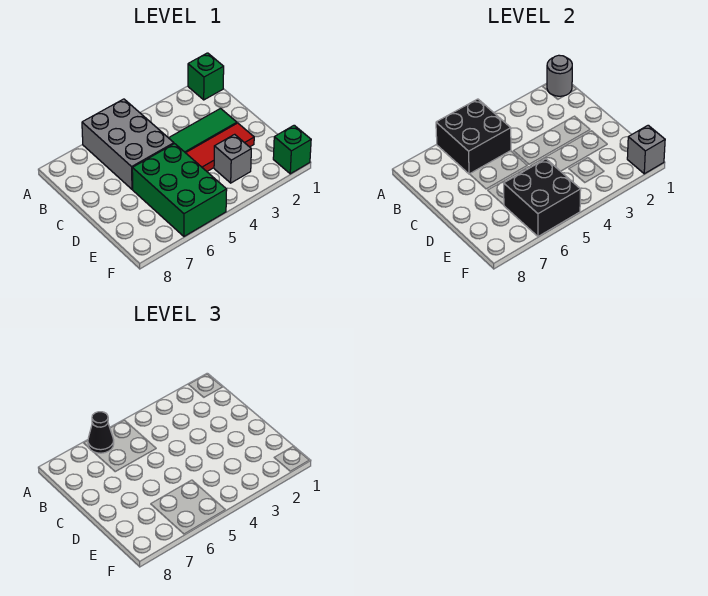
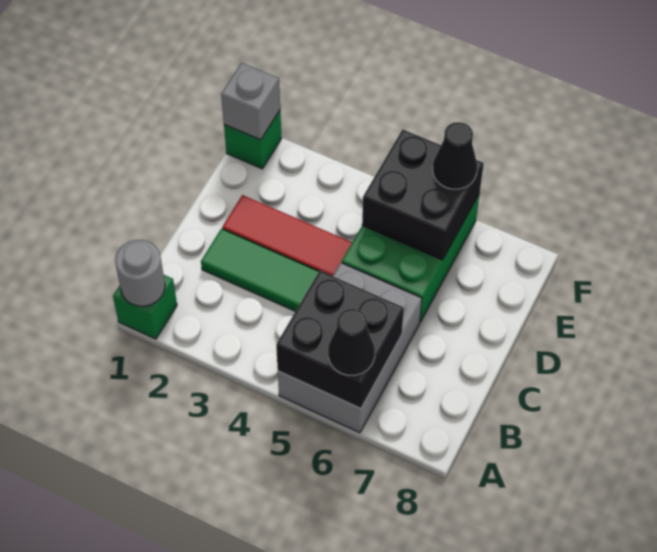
grey brick E3 level 1 -> none
none -> black cone F6 level 3

